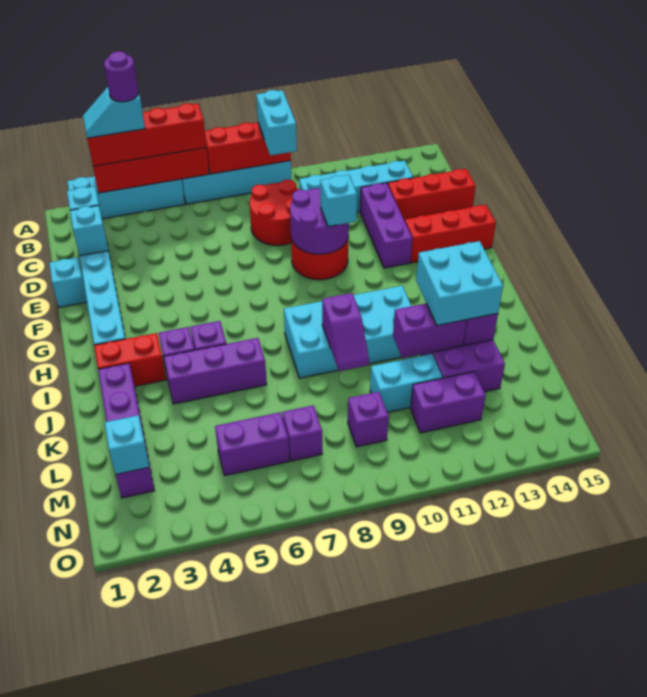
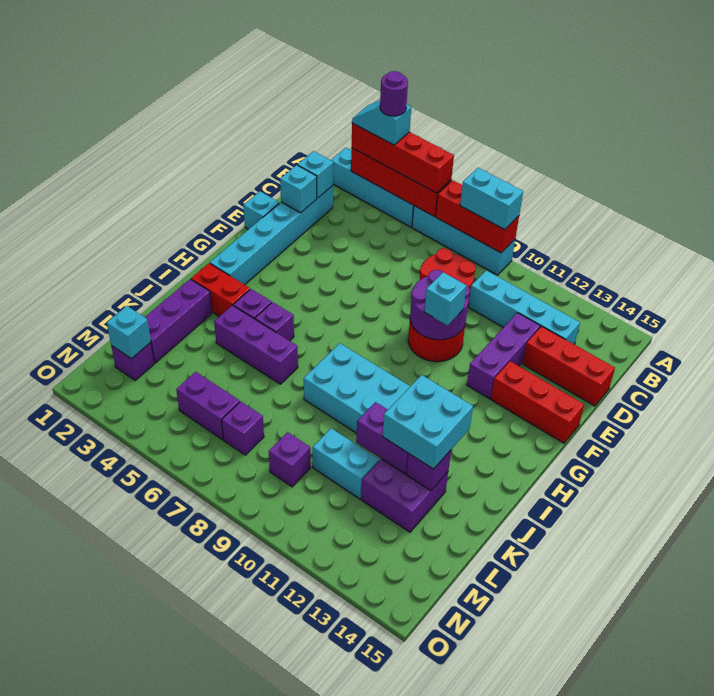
cyan brick A9:B9 level 3 -> cyan brick A8:A9 level 3
purple slope J9:K9 level 2 top J -> none
purple brick M11:M12 level 1 -> none

